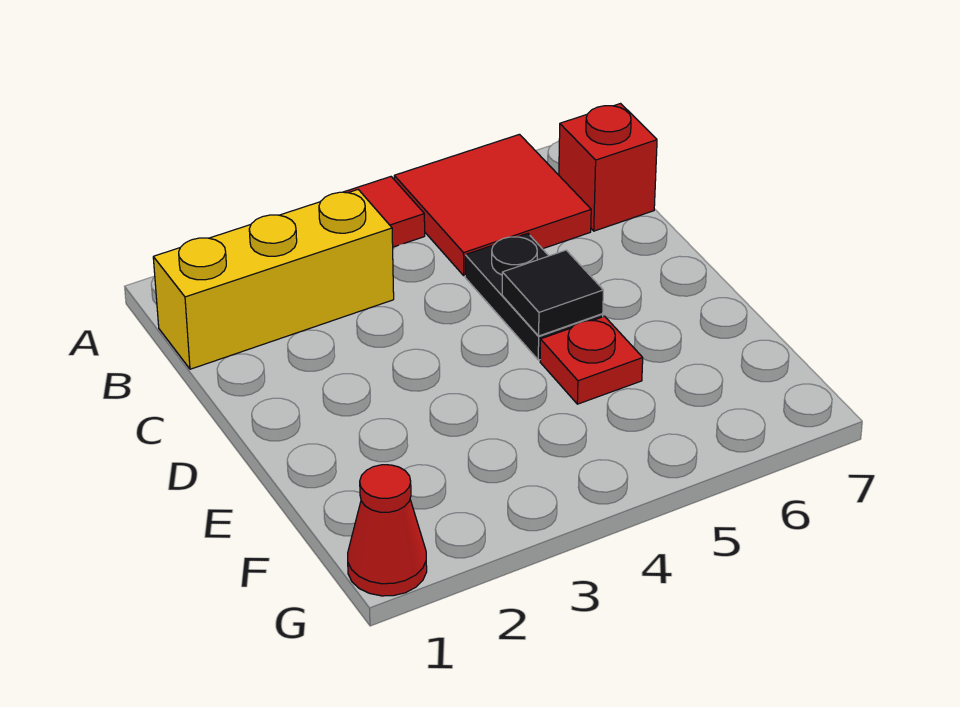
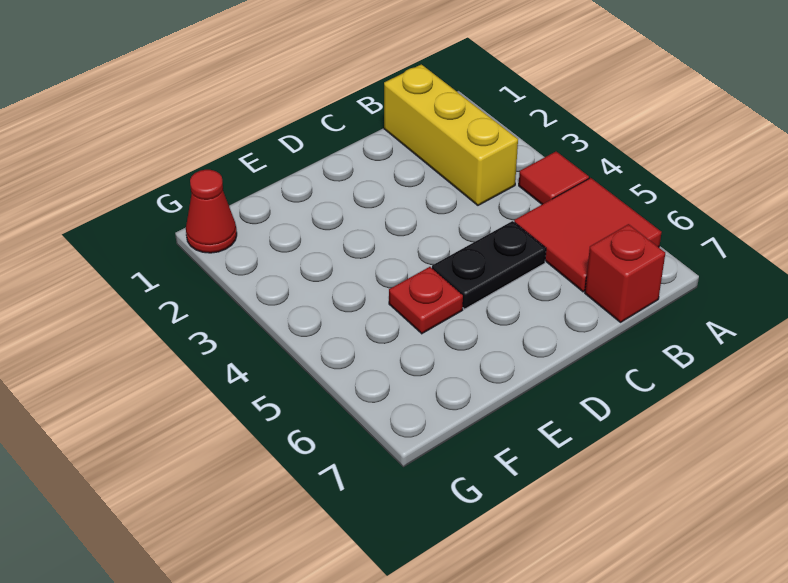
black tile D5 level 2 -> none

